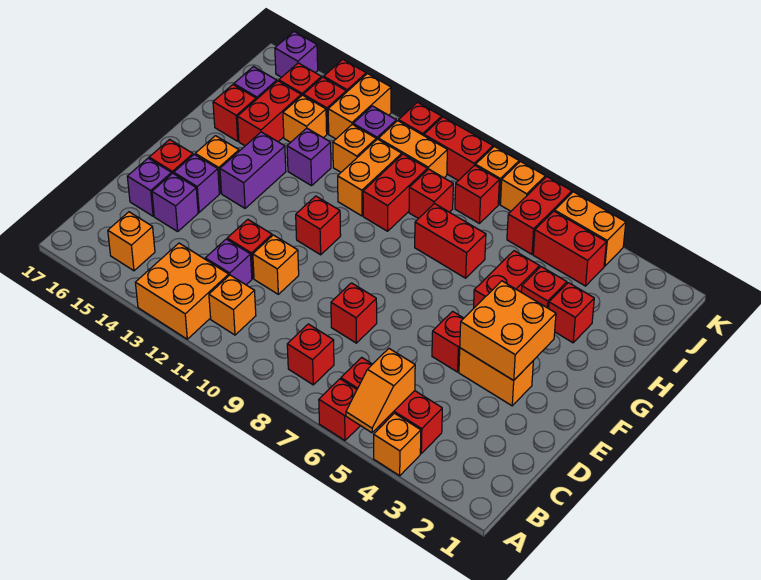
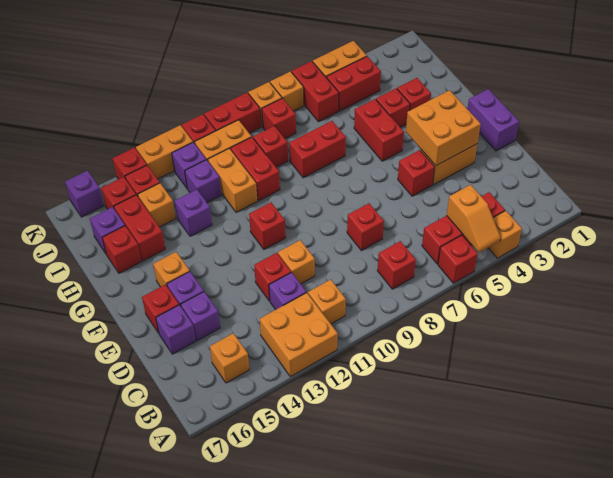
purple brick F14:G14 level 1 -> purple brick E1:F1 level 1
orange brick I12 level 1 -> purple brick I12 level 1
orange brick J13:K13 level 1 -> orange brick K12:K13 level 1

